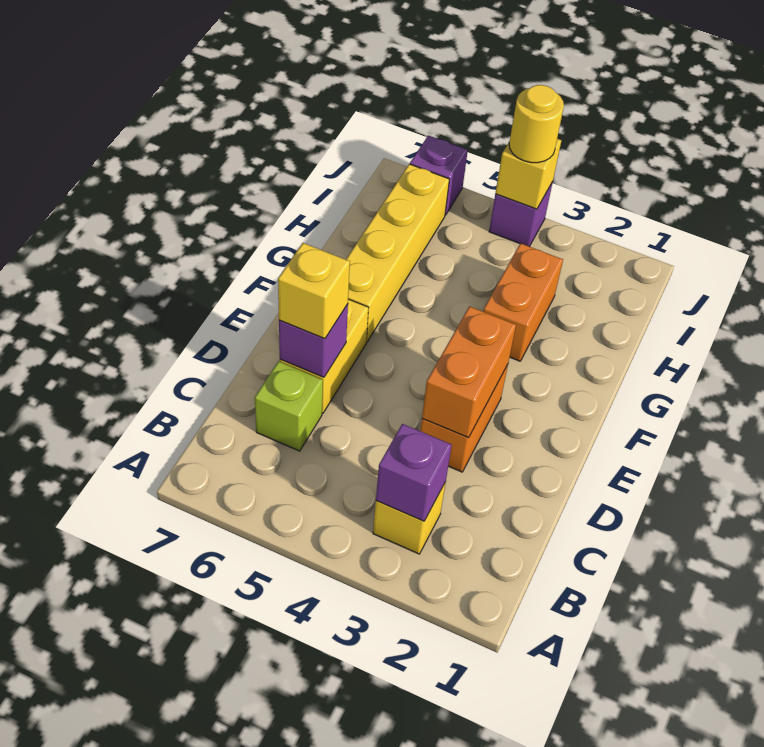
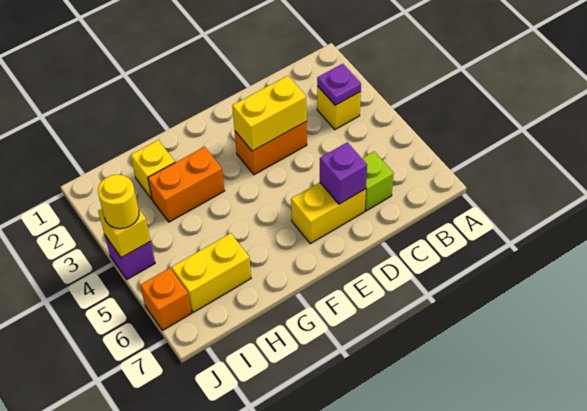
purple brick B3 level 2 -> purple plate B3 level 2
orange brick D3:E3 level 2 -> yellow brick D3:E3 level 2
yellow brick D6 level 3 -> yellow brick H2 level 1
yellow brick F6:I6 level 1 -> yellow brick H6:I6 level 1
purple brick J6 level 1 -> orange brick J6 level 1

